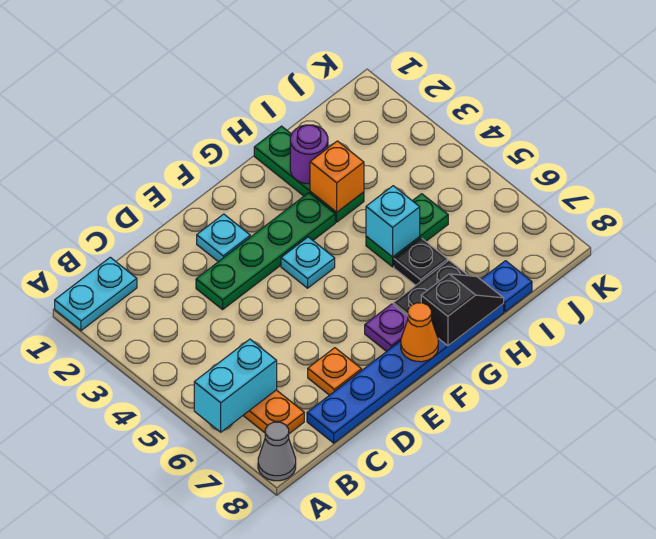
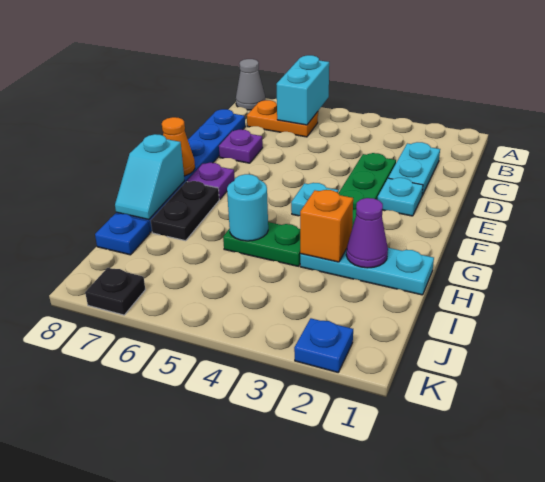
cyan plate A1:B1 level 1 -> cyan plate C2:D2 level 1
orange plate D7 level 1 -> purple plate D7 level 1
black slope G8:H8 level 2 top G -> cyan slope G8:H8 level 2 top G
green plate H1:H3 level 1 -> cyan plate H1:H3 level 1
purple round brick H2 level 2 -> purple cone H2 level 2
green plate H5:I5 level 1 -> green plate H4:H5 level 1
cyan brick H5 level 2 -> cyan round brick H5 level 2
black plate H6 level 1 -> black plate K7 level 1
none -> blue plate K2 level 1

